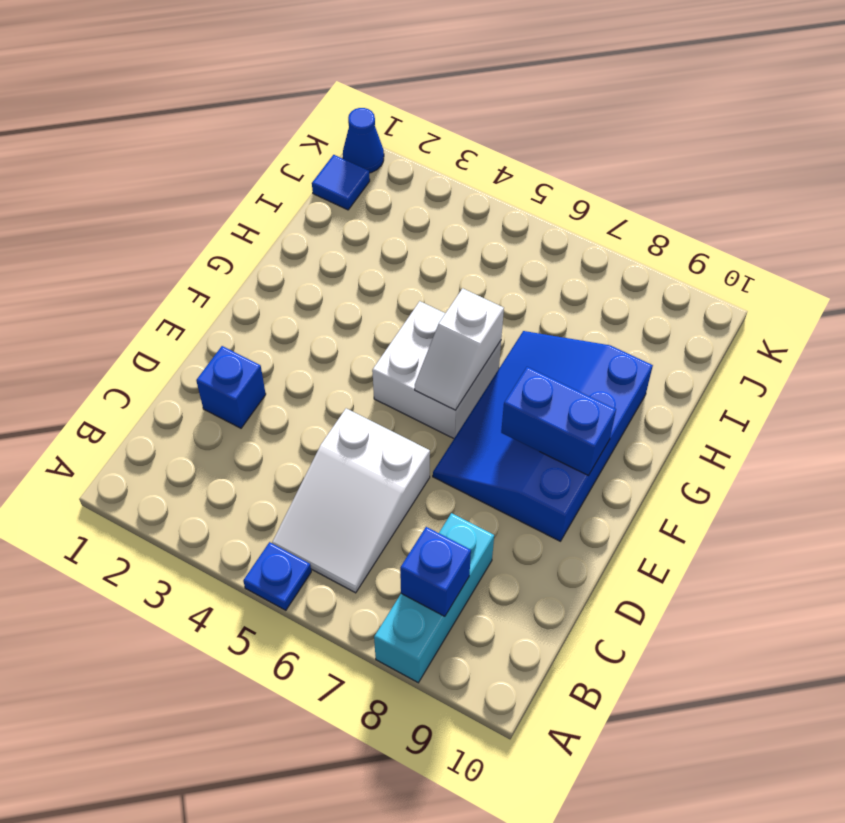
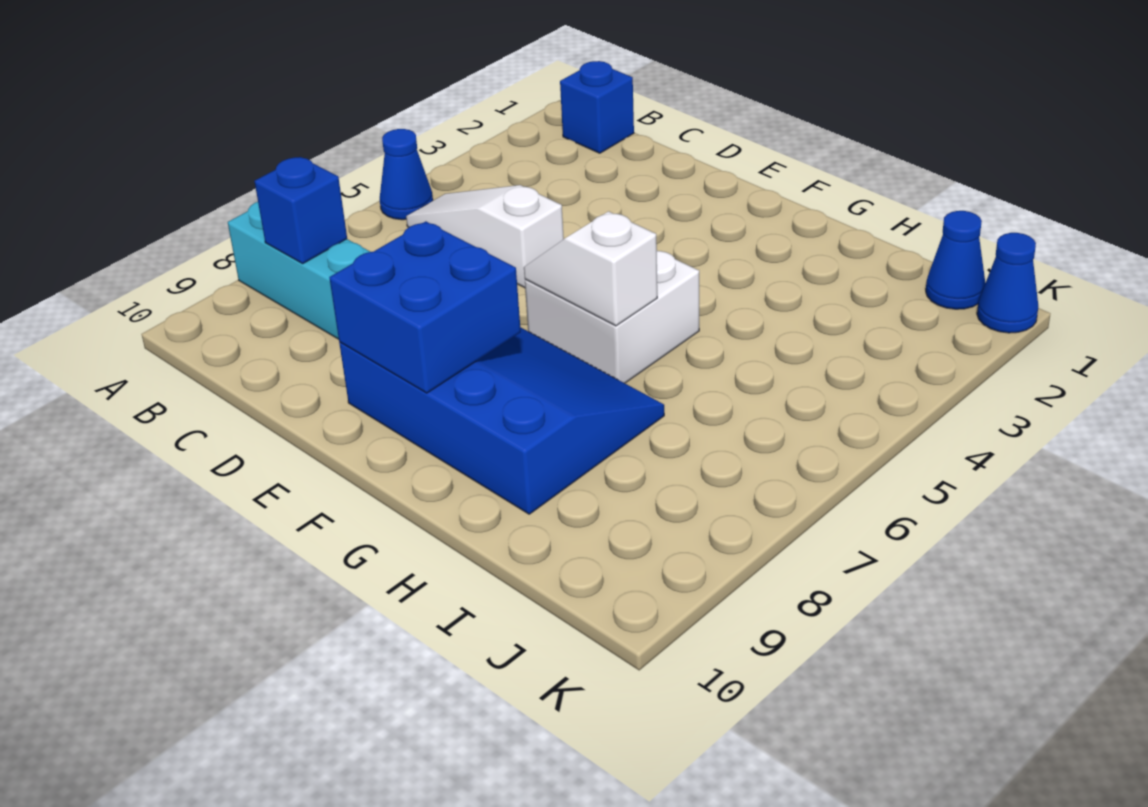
blue plate A5 level 1 -> blue cone A5 level 1
white slope B5:D6 level 1 top D -> white slope B5:D5 level 1 top D
blue brick D2 level 1 -> blue brick B1 level 1
blue brick F8:F9 level 2 -> blue brick E8:F9 level 2
blue tile J1 level 1 -> blue cone J1 level 1

